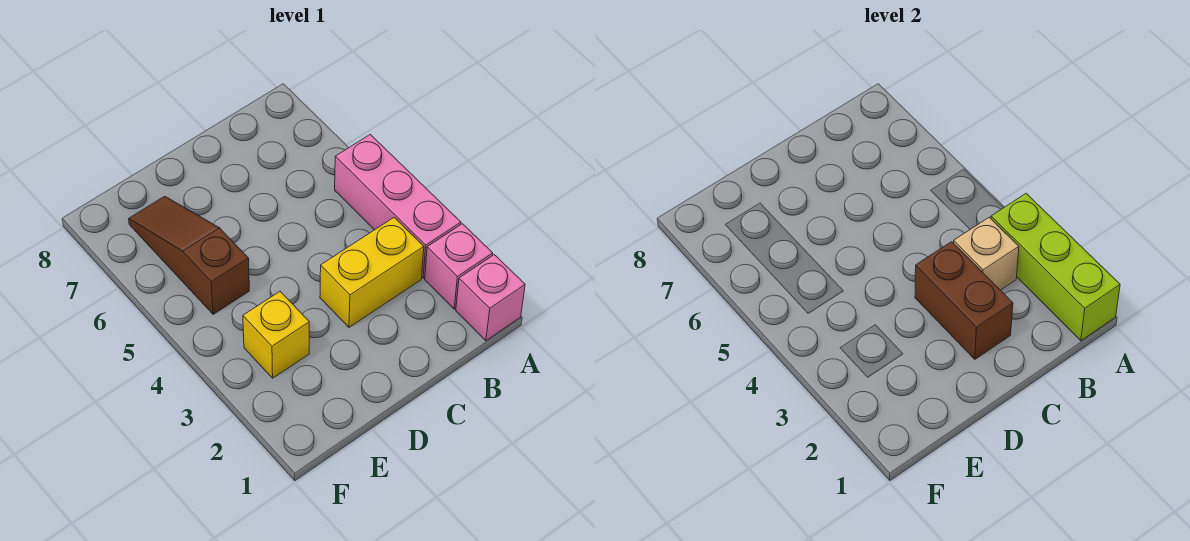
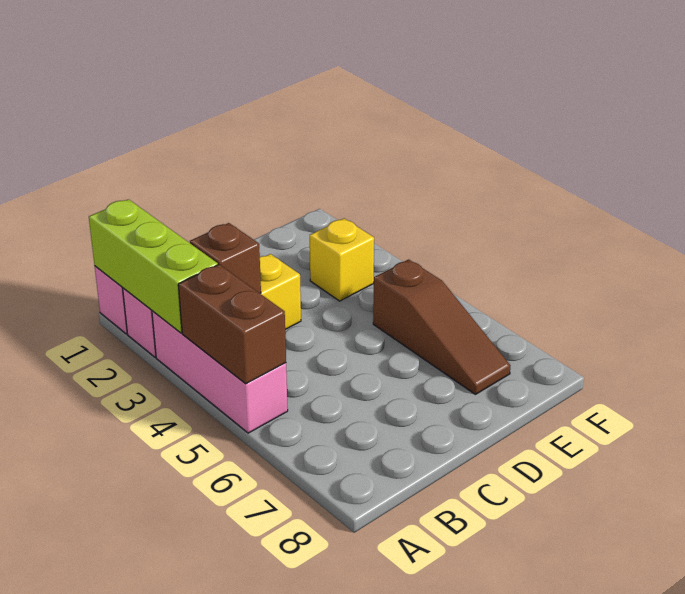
tan brick B3 level 2 -> brown brick B3 level 2
brown brick C2:C3 level 2 -> brown brick A4:A5 level 2

